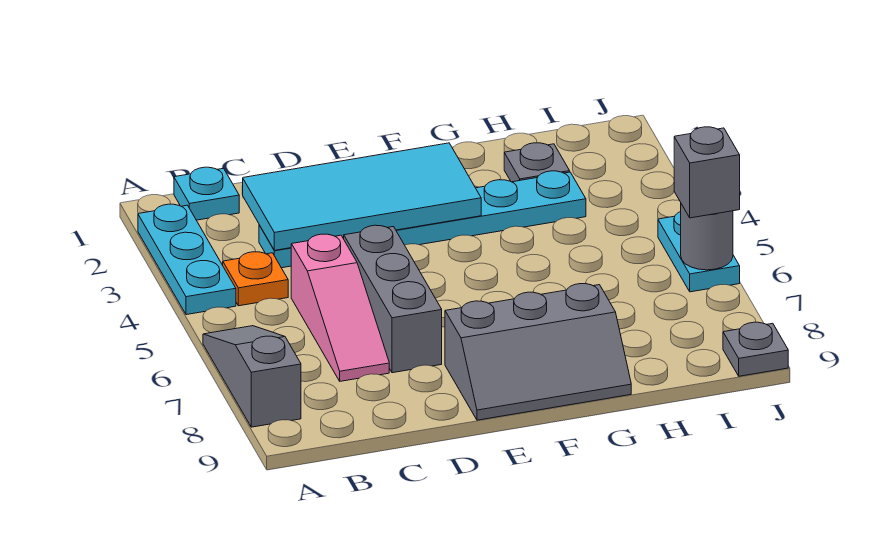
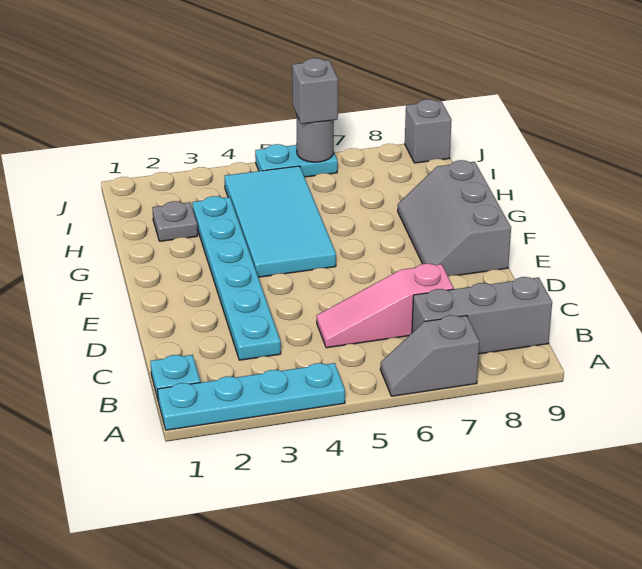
cyan plate A2:A4 level 1 -> cyan plate A1:A4 level 1
grey slope A6:A8 level 1 top 8 -> grey slope A6:A7 level 1 top 7
orange plate B4 level 1 -> none
cyan tile C2:F3 level 2 -> cyan tile F4:I5 level 1
pink slope C5:C7 level 1 top 5 -> pink slope C5:C7 level 1 top 7
grey brick D5:D7 level 1 -> grey brick B7:B9 level 1
grey slope E8:G9 level 1 top 8 -> grey slope E8:G9 level 1 top 9
grey plate J9 level 1 -> grey brick J9 level 1

